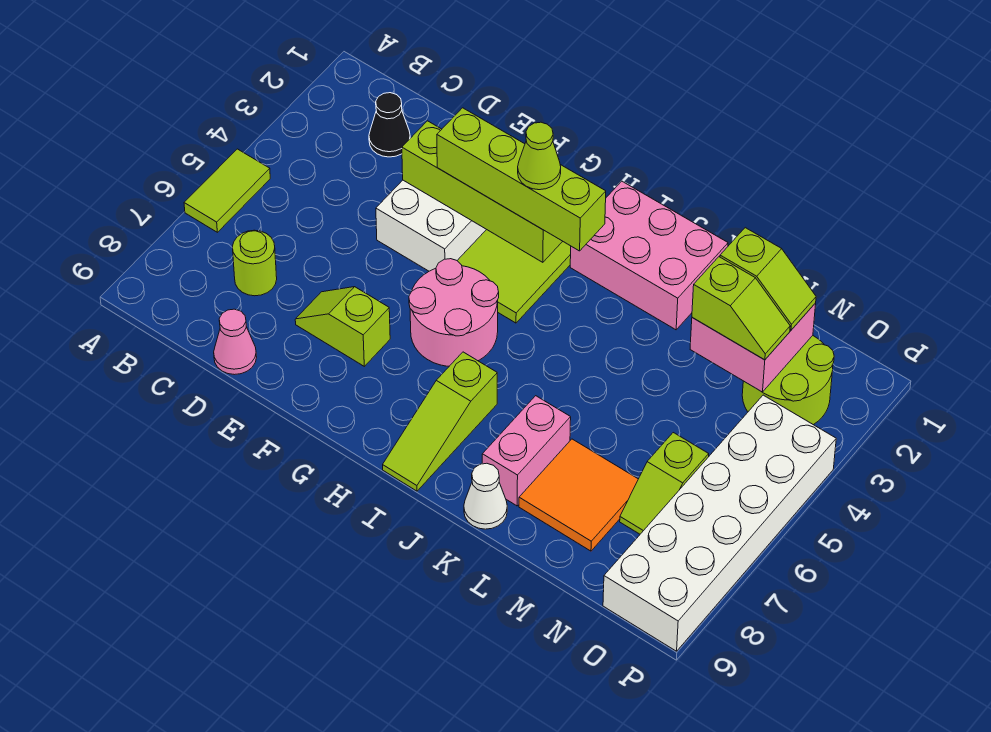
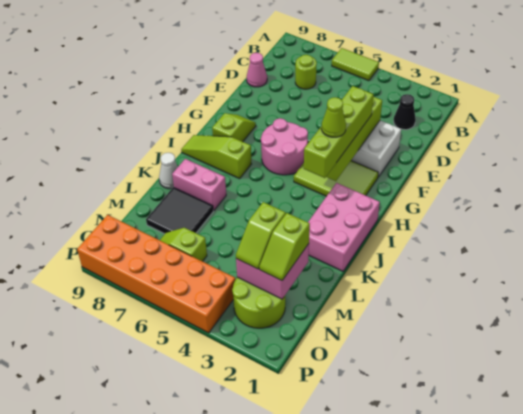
lime slope E7:F7 level 1 top F -> lime slope G8:H8 level 1 top H
orange tile L7:M8 level 1 -> black tile L7:M8 level 1
white brick O4:P9 level 1 -> orange brick O4:P9 level 1

